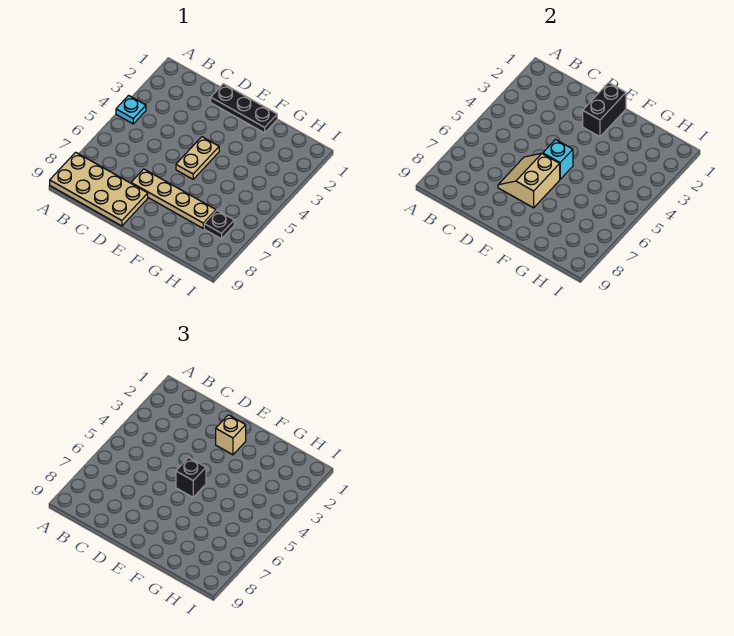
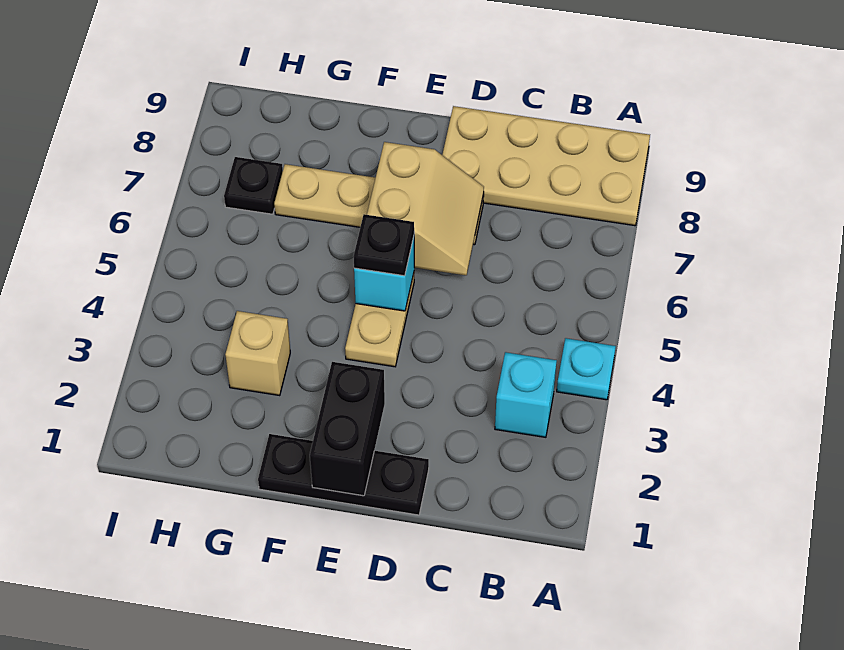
none -> cyan brick B3 level 1
tan brick E2 level 3 -> tan brick G3 level 1
black brick E5 level 3 -> black plate E5 level 3

